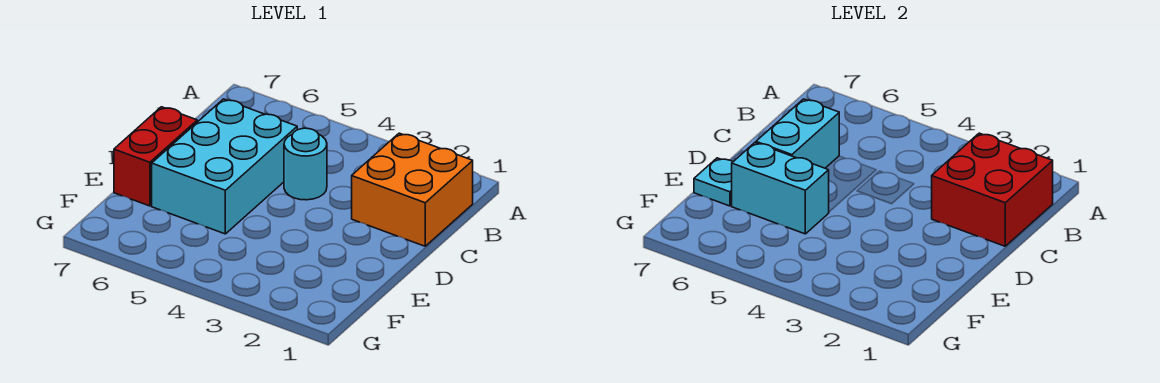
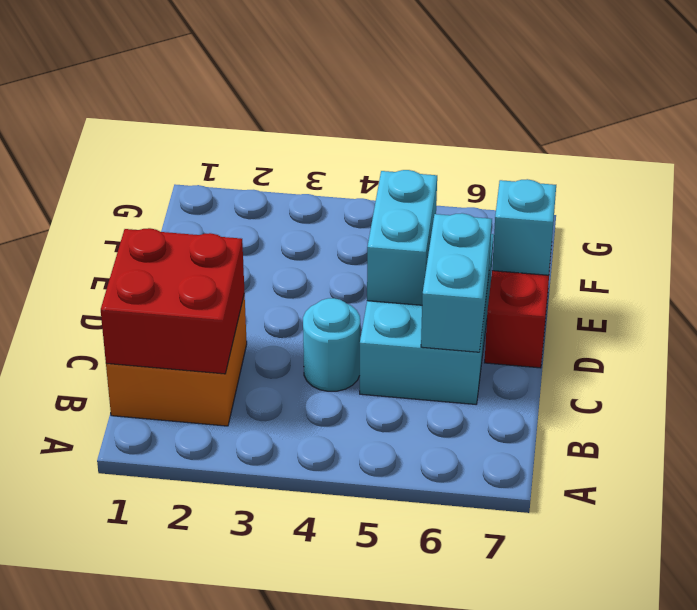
cyan brick E5:E6 level 2 -> cyan brick D5:E5 level 2
cyan plate E7 level 2 -> cyan brick E7 level 2

